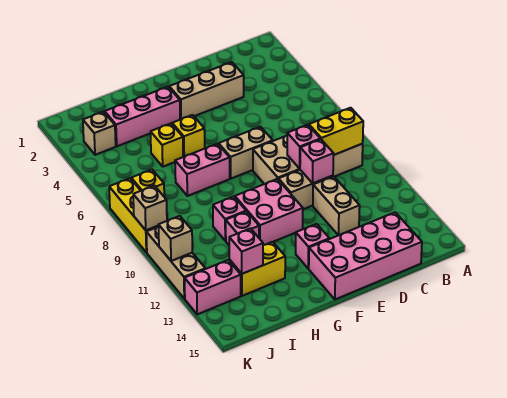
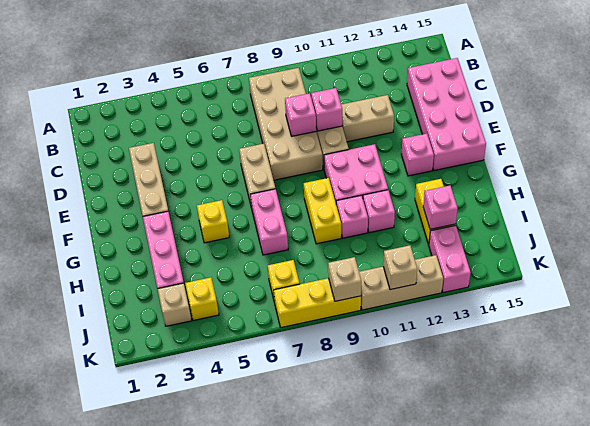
yellow brick B9:C9 level 2 -> yellow brick G9:H9 level 1
yellow brick H5 level 1 -> yellow brick J4 level 1

